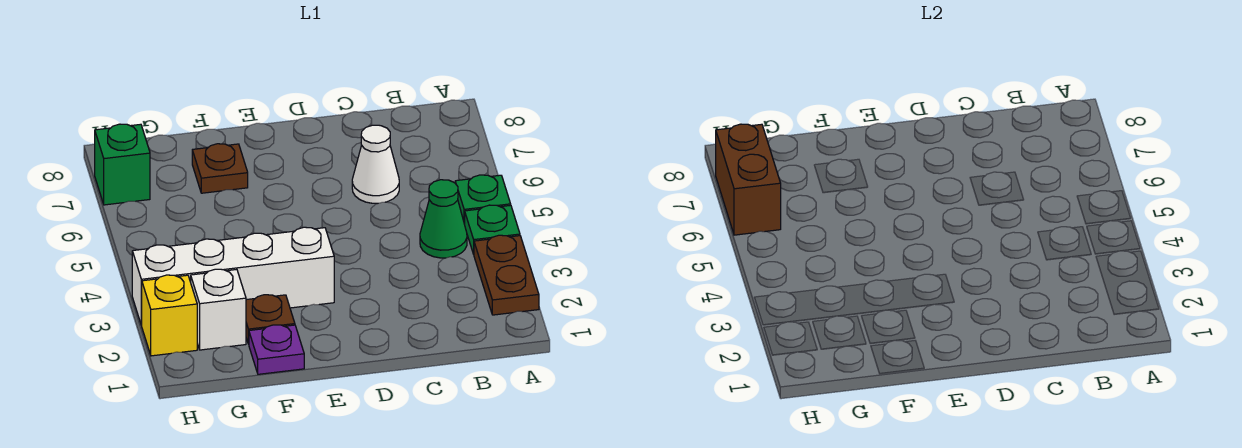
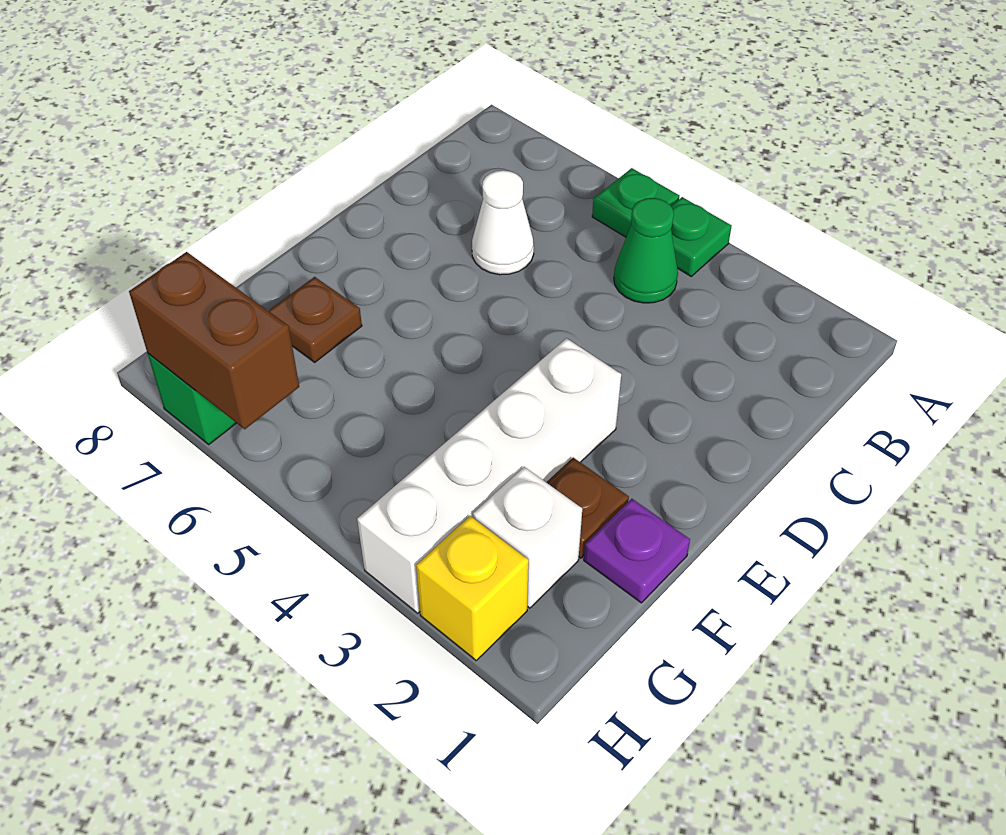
brown plate A2:A3 level 1 -> none

